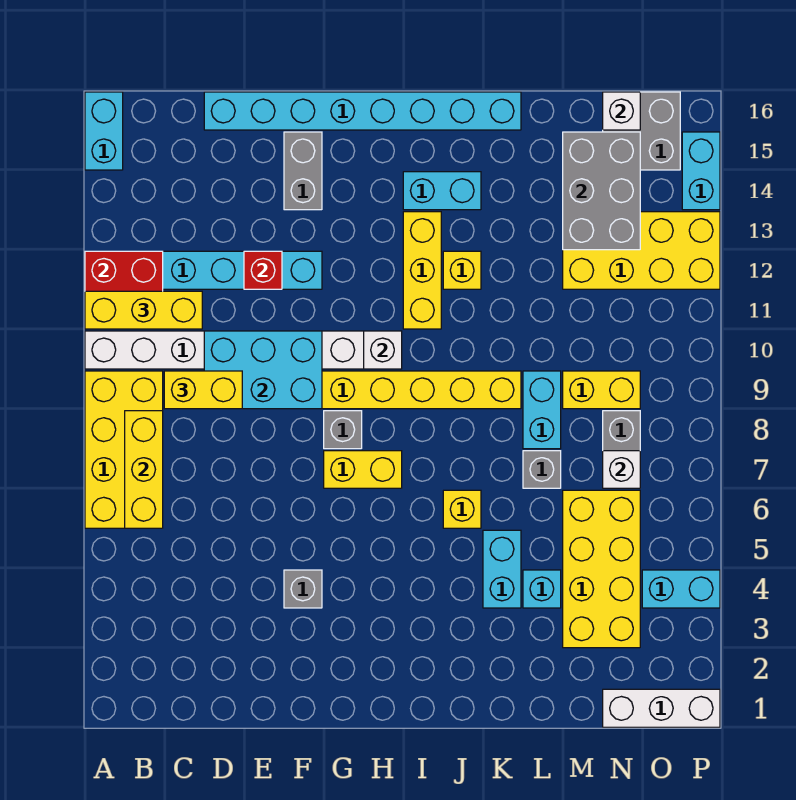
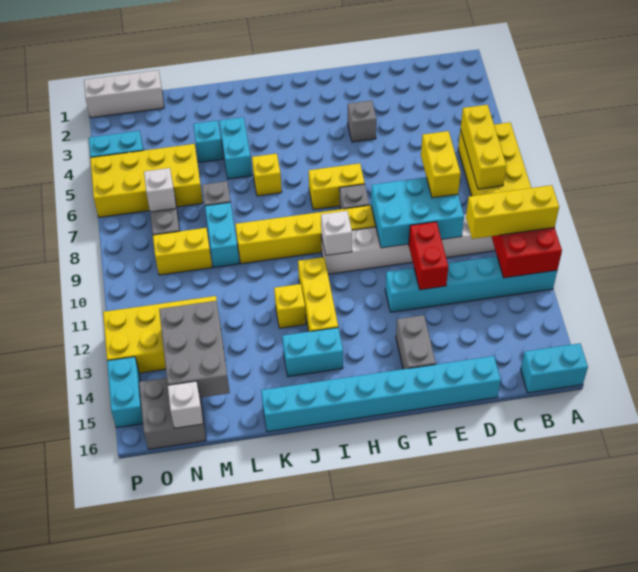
cyan brick A15:A16 level 1 -> cyan brick A16:B16 level 1
yellow brick C9:D9 level 3 -> yellow brick D8:D9 level 3
red brick E12 level 2 -> red brick E11:E12 level 2
yellow brick M3:N6 level 1 -> yellow brick M5:P6 level 1

